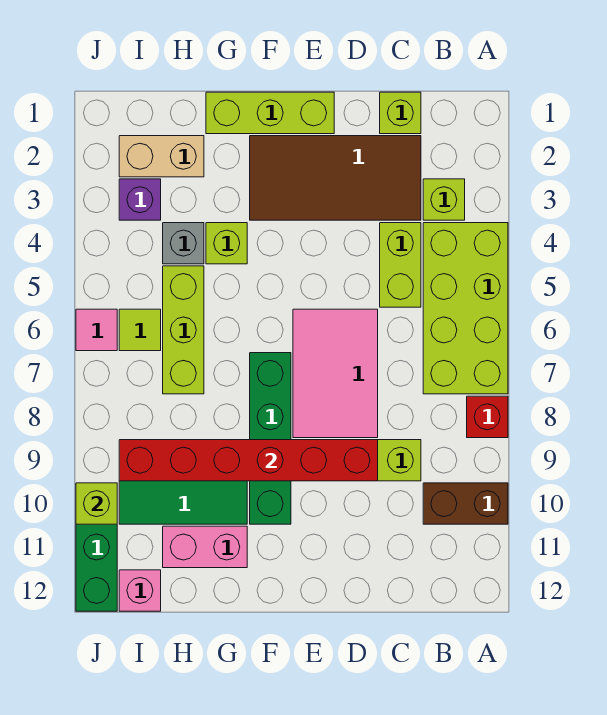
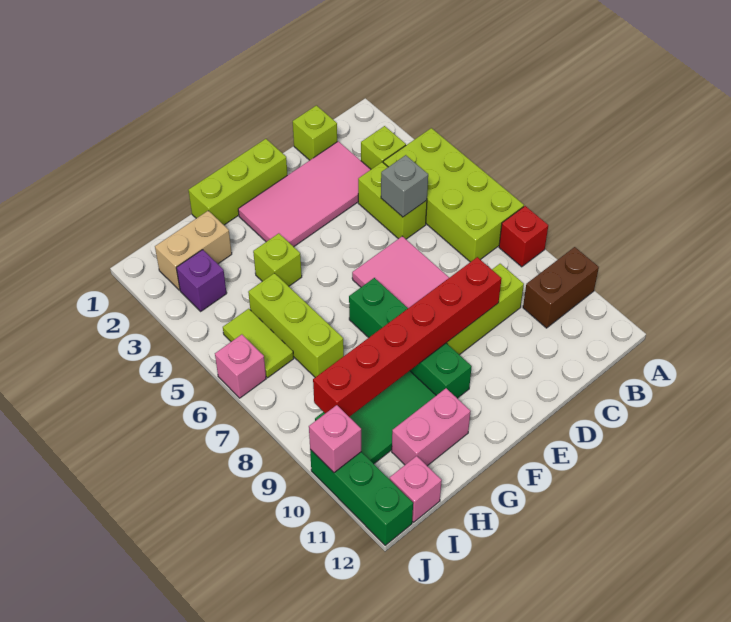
brown tile C2:F3 level 1 -> pink tile C2:F3 level 1
grey brick H4 level 1 -> grey brick C5 level 2
lime tile I6 level 1 -> lime tile I5:I6 level 1
pink tile J6 level 1 -> pink brick J6 level 1
lime brick J10 level 2 -> pink brick J10 level 2

